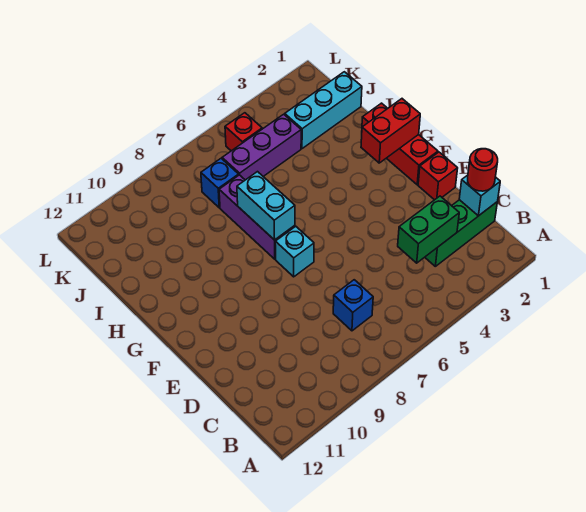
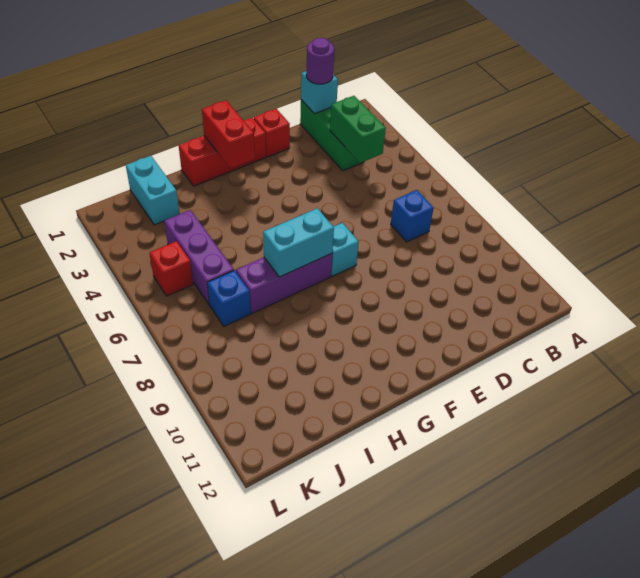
red round brick C1 level 3 -> purple round brick C1 level 3
cyan brick J1:J3 level 1 -> cyan brick J1:J2 level 1

